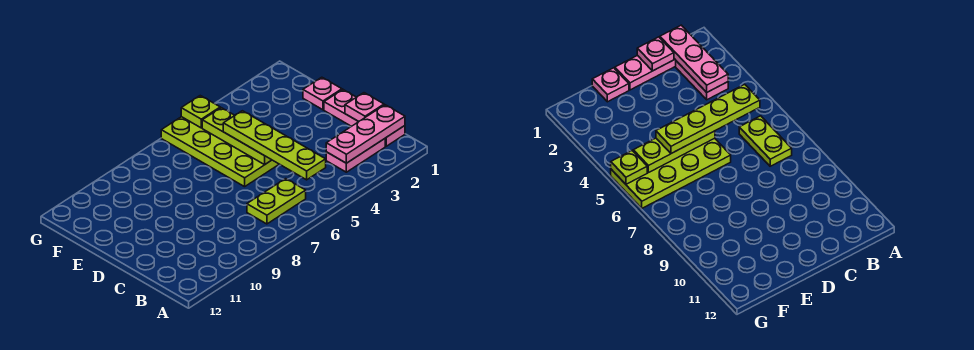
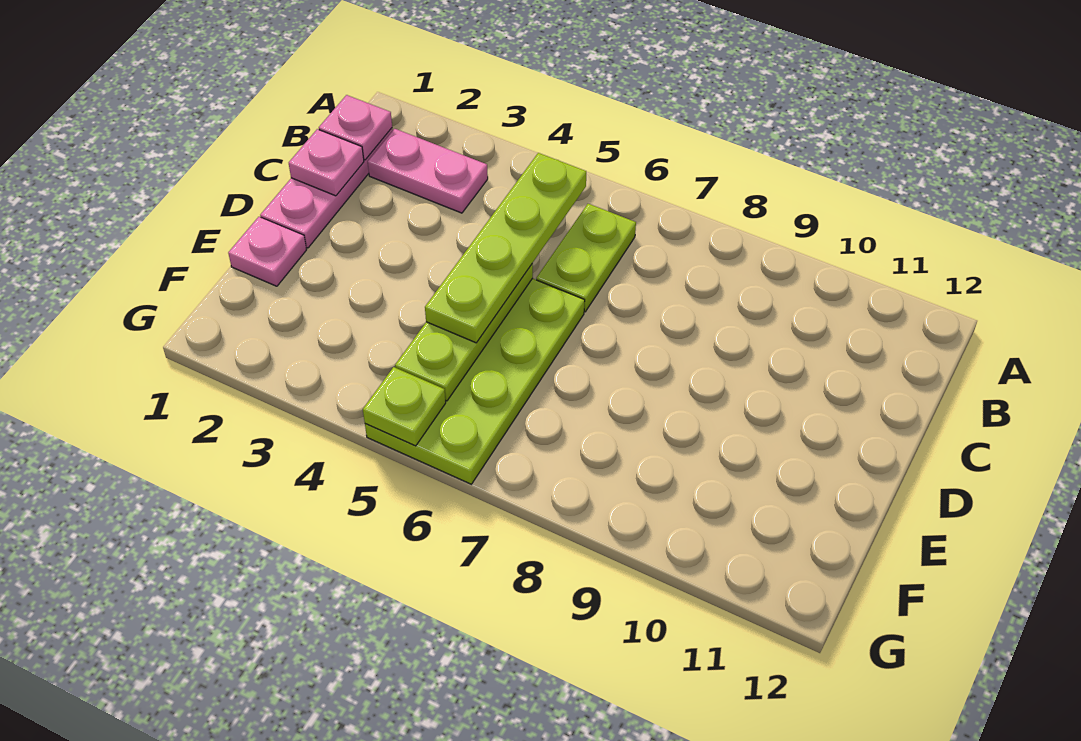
pink plate B1:B3 level 2 -> pink plate B1 level 2
lime plate B6:B7 level 1 -> lime plate B6:C6 level 1

